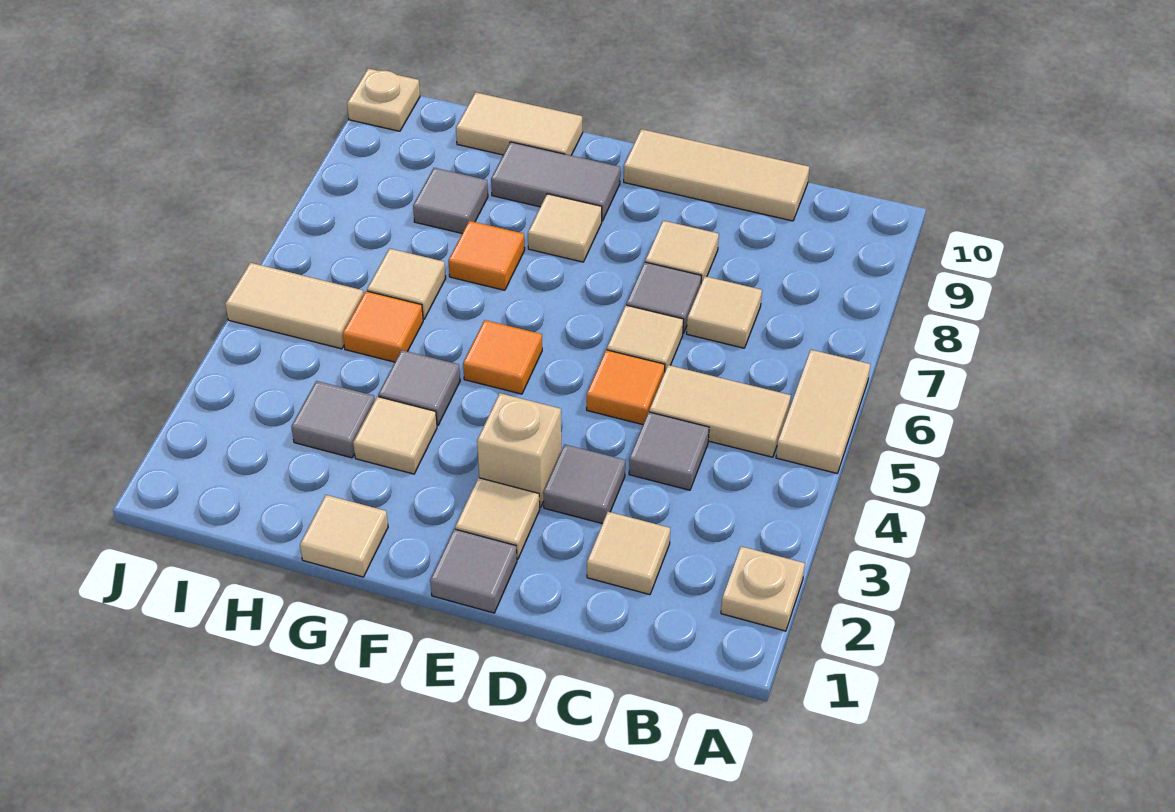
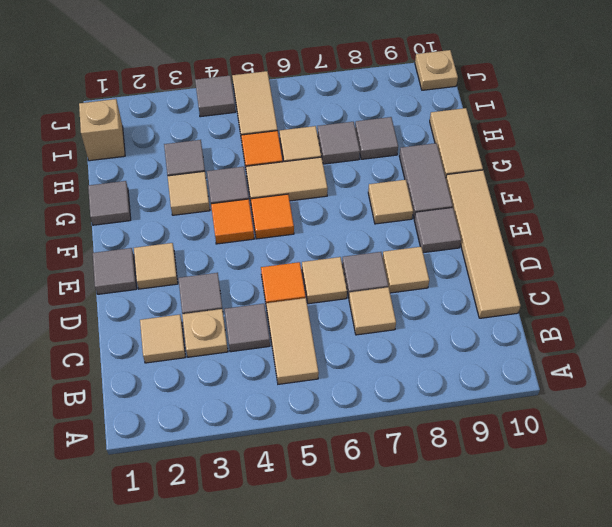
tan plate A2 level 1 -> tan plate C3 level 1
tan tile A5:A6 level 1 -> tan tile G5:G6 level 1
tan tile C10:E10 level 1 -> tan tile C10:F10 level 1
tan brick E3 level 1 -> tan brick I1 level 1
none -> grey tile E9 level 1
tan tile G1 level 1 -> grey tile G1 level 1
orange tile G7 level 1 -> orange tile F4 level 1
none -> grey tile H7 level 1
none -> grey tile J4 level 1

